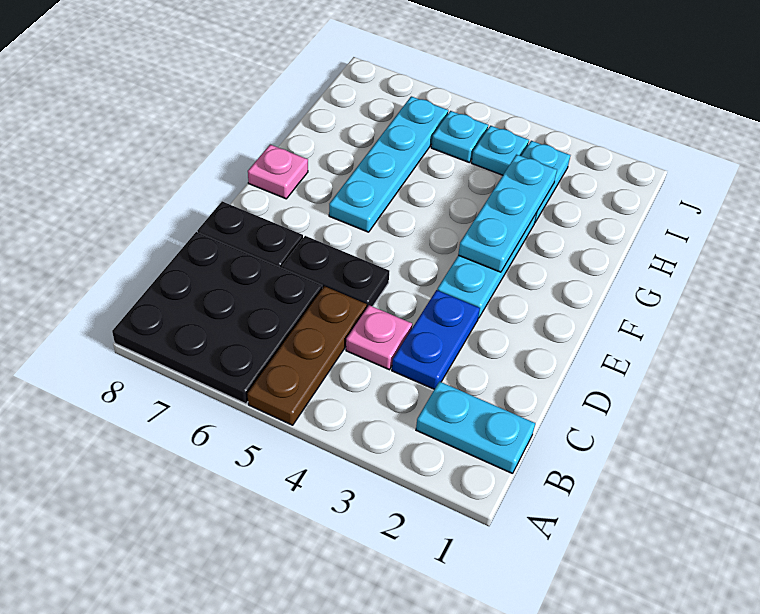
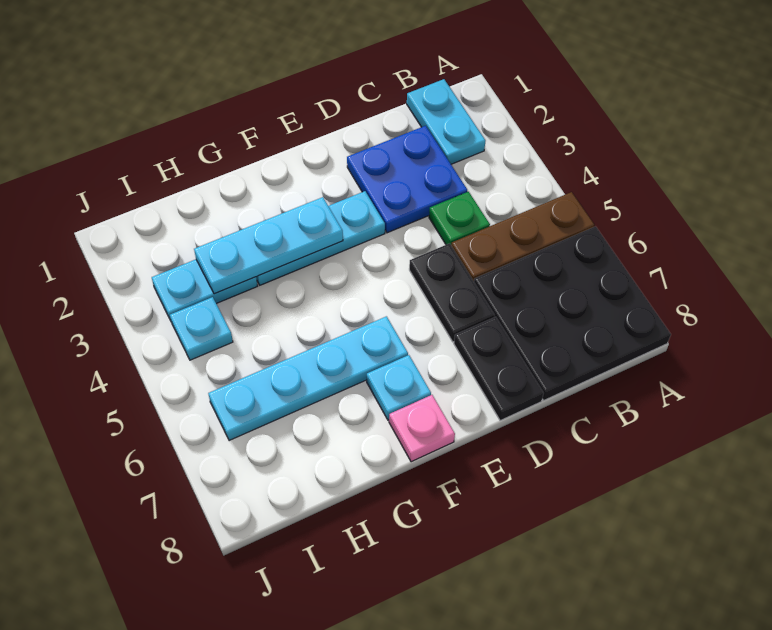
blue plate C3:D3 level 1 -> blue plate C2:D3 level 1
pink plate C4 level 1 -> green plate C4 level 1
cyan plate I5 level 1 -> cyan plate F7 level 1

